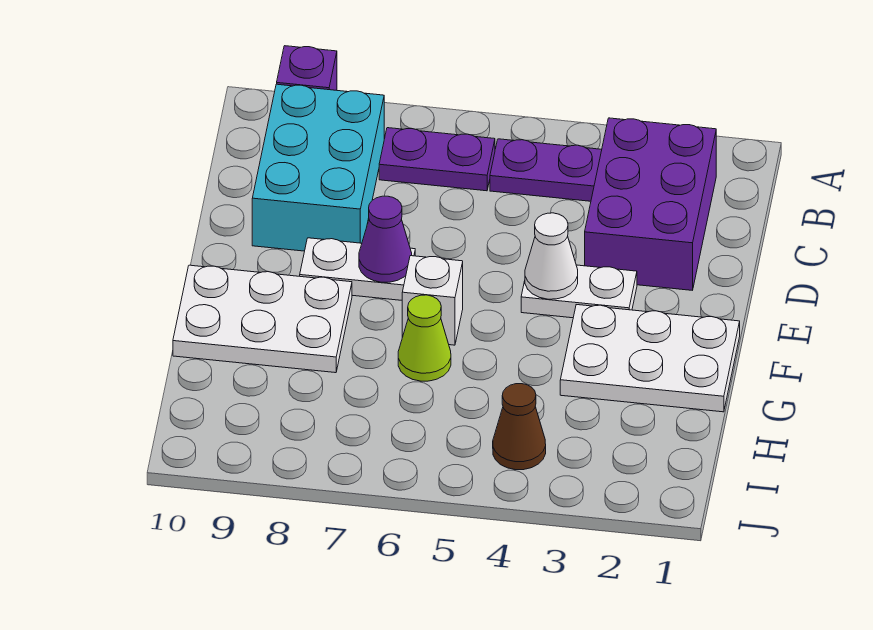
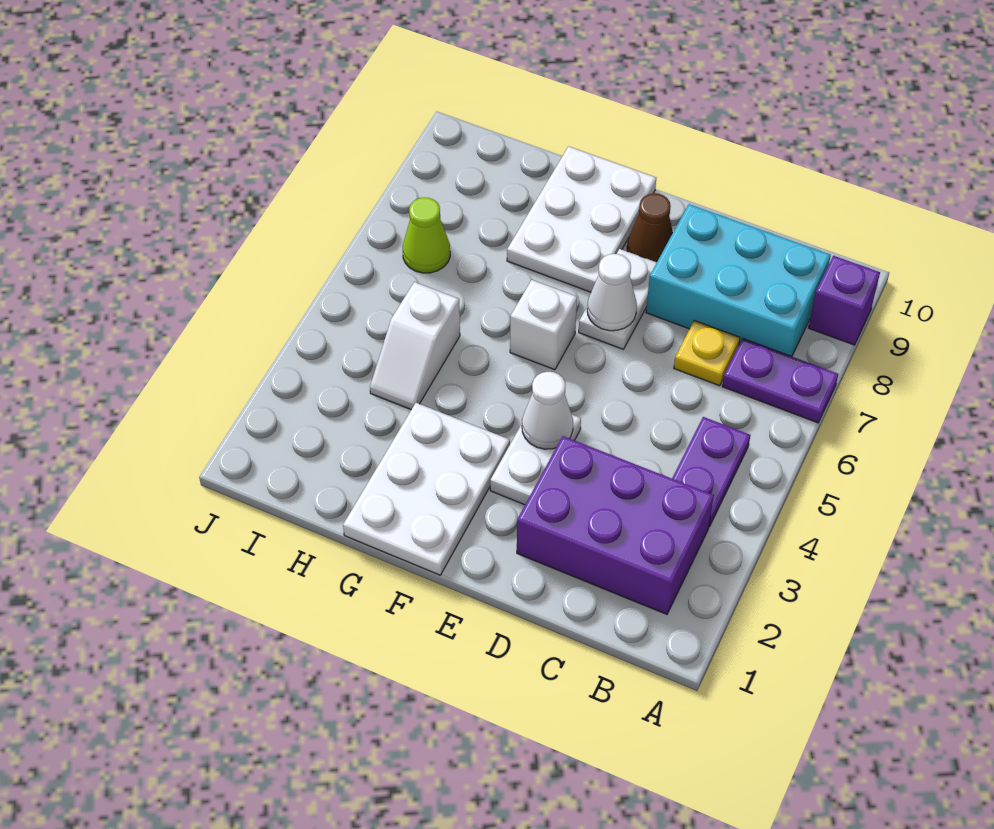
purple plate B6:B7 level 1 -> purple plate A7:B7 level 1
none -> yellow plate C7 level 1
purple cone E7 level 2 -> white cone E7 level 2
lime cone G6 level 1 -> lime cone I7 level 1
none -> white slope H4:H5 level 1 top 5
brown cone I4 level 1 -> brown cone E9 level 1

